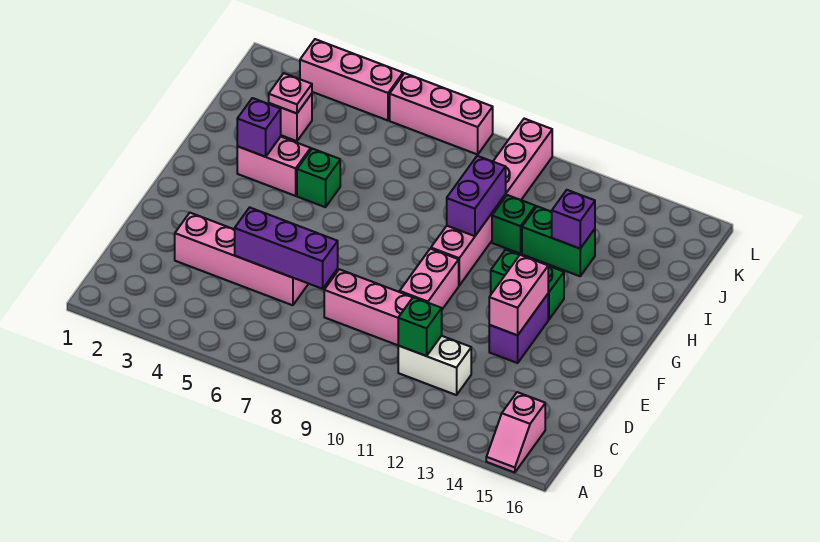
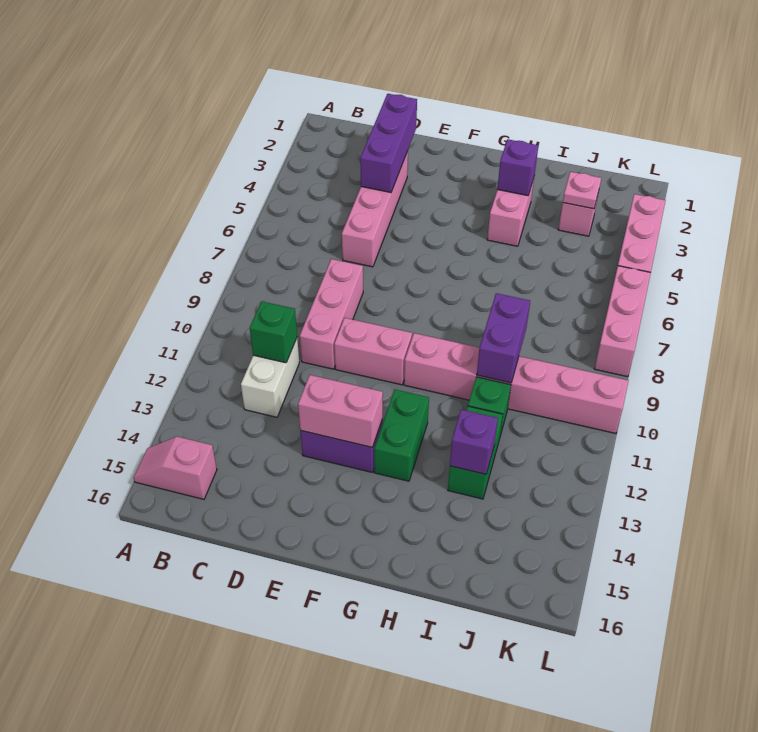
purple brick D5:D7 level 2 -> purple brick D2:D4 level 2
green brick H5 level 1 -> none
purple brick H10:I10 level 2 -> purple brick I9:I10 level 2

